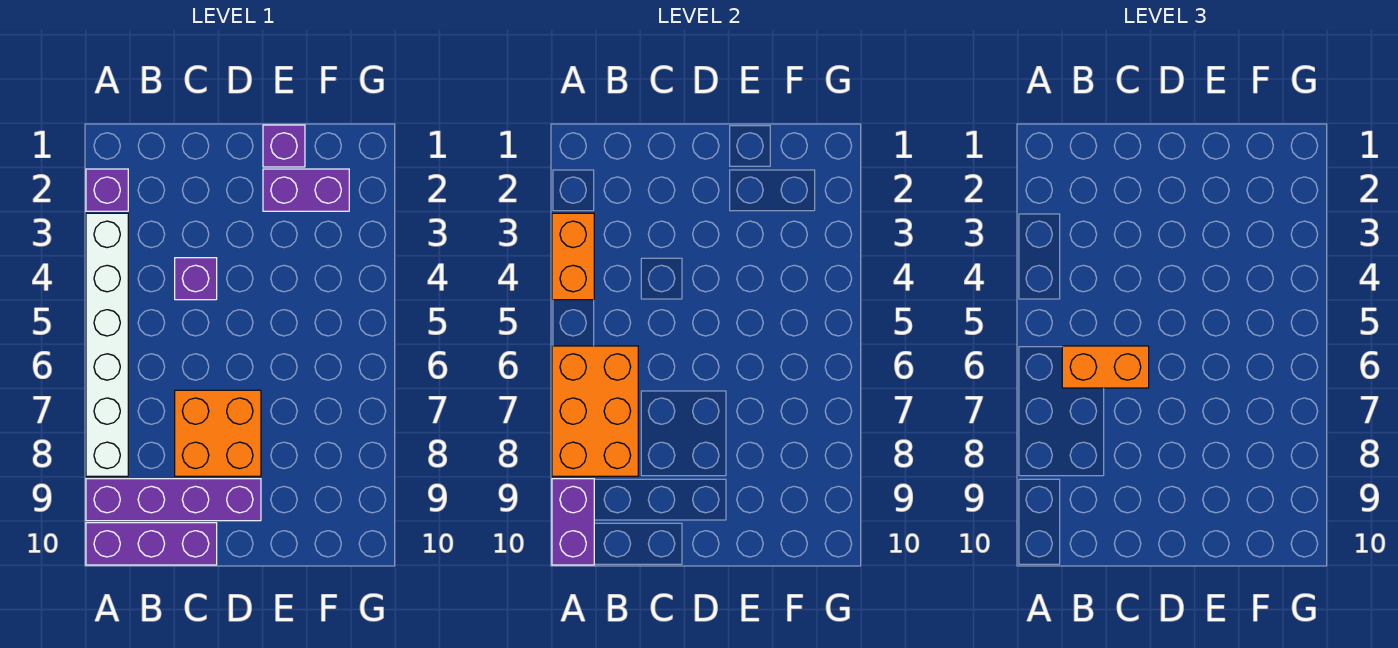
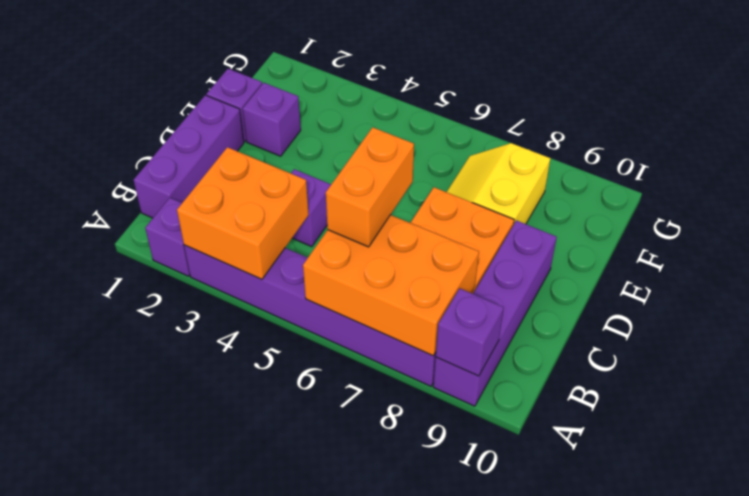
white brick A3:A8 level 1 -> purple brick A3:A8 level 1
orange brick A3:A4 level 2 -> orange brick A3:B4 level 2
purple brick A9:A10 level 2 -> purple brick A9 level 2
purple brick A10:C10 level 1 -> purple brick B1:D1 level 1
purple brick E2:F2 level 1 -> purple brick E2 level 1
none -> yellow slope E7:F8 level 1 top 8

